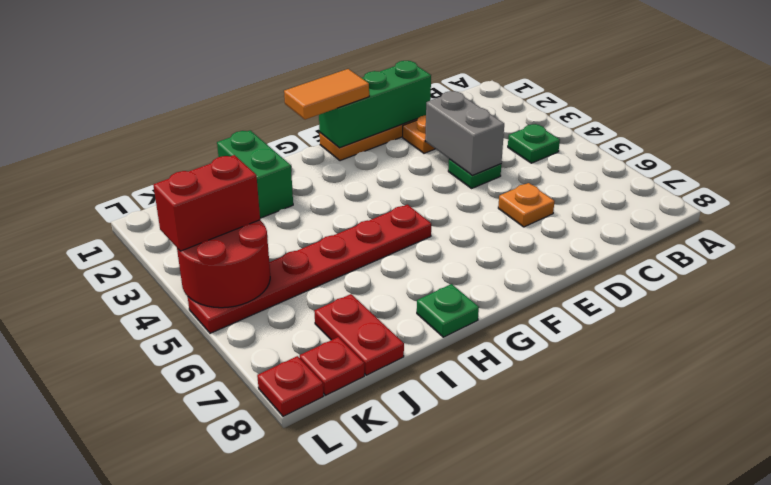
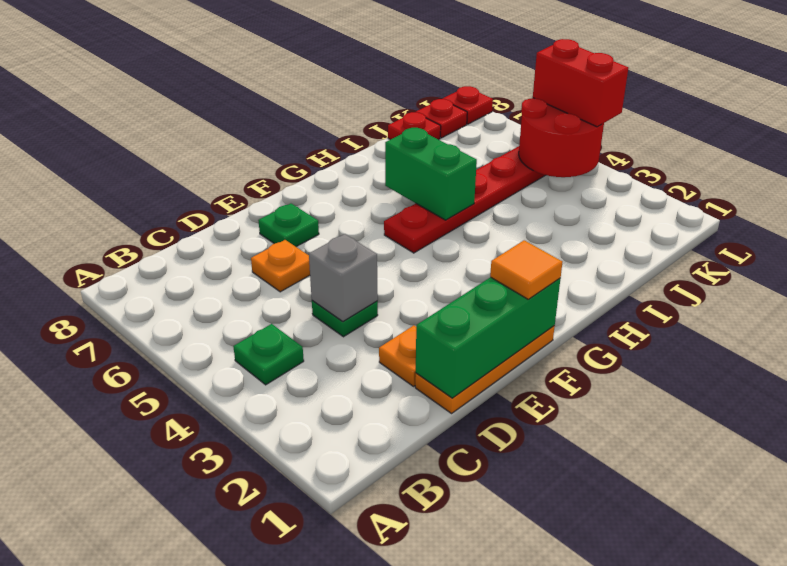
grey brick D3:D4 level 2 -> grey brick D4 level 2
orange tile F1:G1 level 3 -> orange tile F1 level 3
green plate H8 level 1 -> green plate E7 level 1
green brick I1:I2 level 1 -> green brick H5:H6 level 2
red plate J7:J8 level 1 -> red plate J8 level 1
red brick K4:L4 level 3 -> red brick L4:L5 level 3

